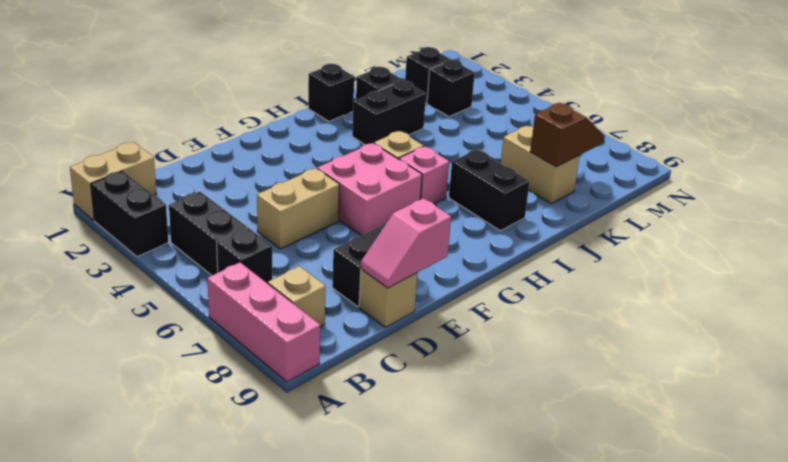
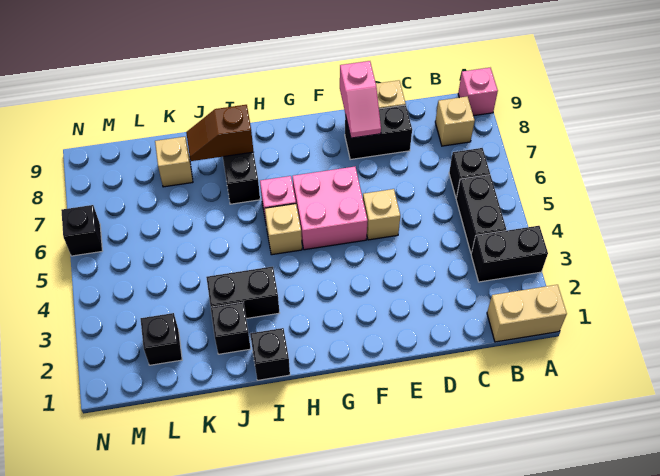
black brick A2:A3 level 1 -> black brick A3:B3 level 1
pink brick A7:A9 level 1 -> pink brick A9 level 1
tan brick D5:E5 level 1 -> tan brick E5 level 1
pink slope D9:E9 level 2 top E -> pink slope E8:E9 level 2 top 9
tan brick K7:K8 level 1 -> tan brick K8 level 1
brown slope K8:L8 level 2 top K -> brown slope I8:J8 level 2 top I
black brick L3 level 1 -> black brick N6 level 1

